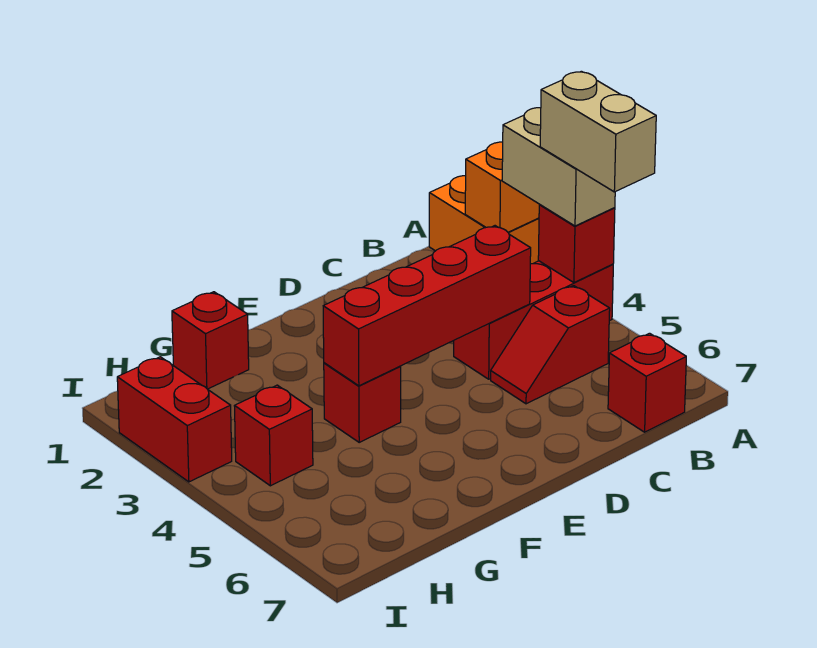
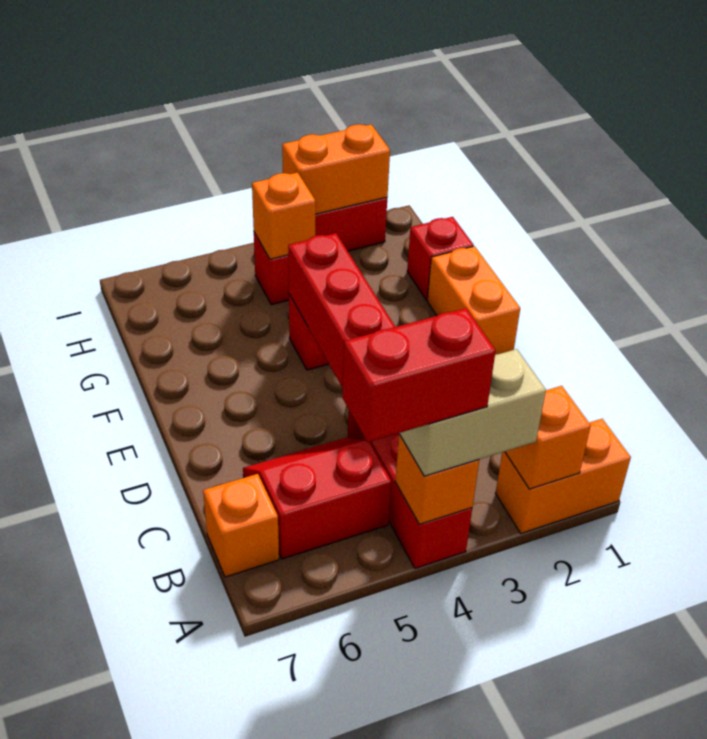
red brick A4 level 2 -> orange brick A4 level 2
tan brick A4:A5 level 4 -> red brick A4:A5 level 4
red slope B5:C5 level 1 top B -> red slope B5:C6 level 1 top B
red brick B7 level 1 -> orange brick B7 level 1
none -> orange brick E1:F1 level 1
none -> orange brick H4 level 2
none -> orange brick I2:I3 level 2

